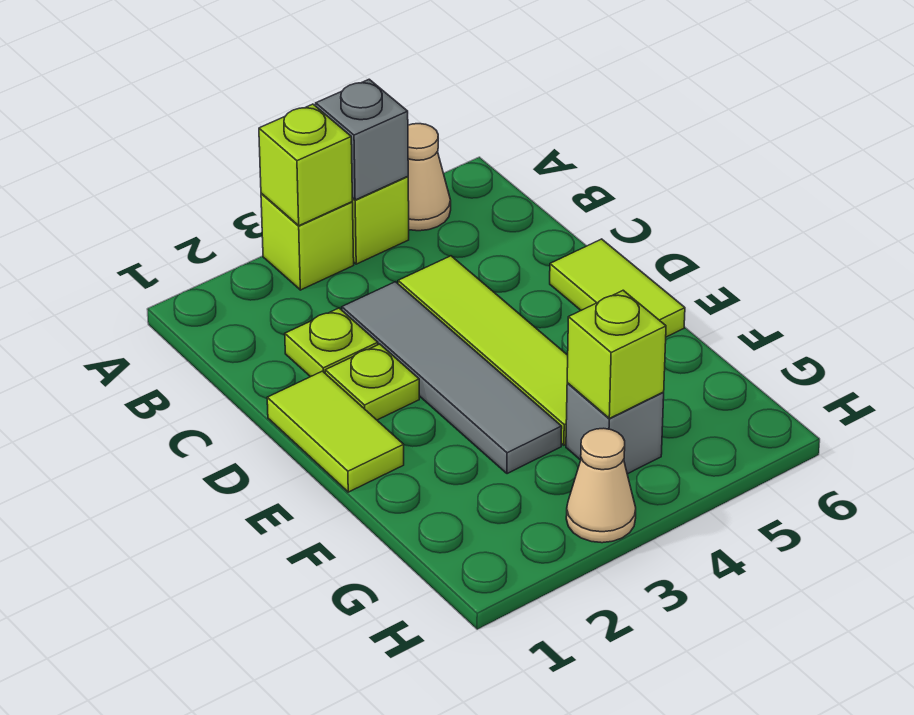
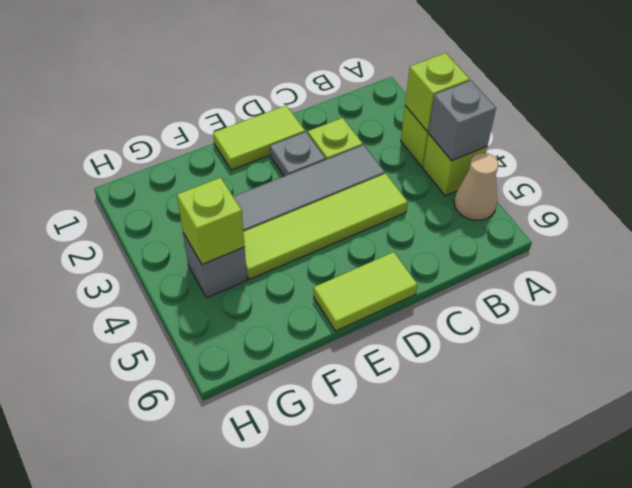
lime plate D2 level 1 -> grey plate D2 level 1
tan cone H3 level 1 -> none

